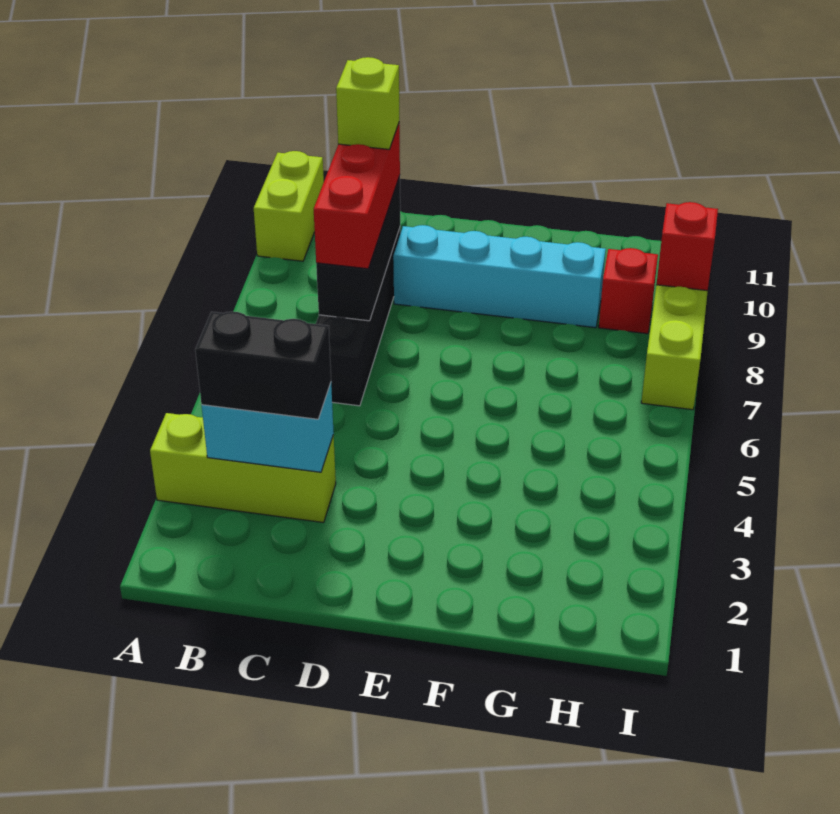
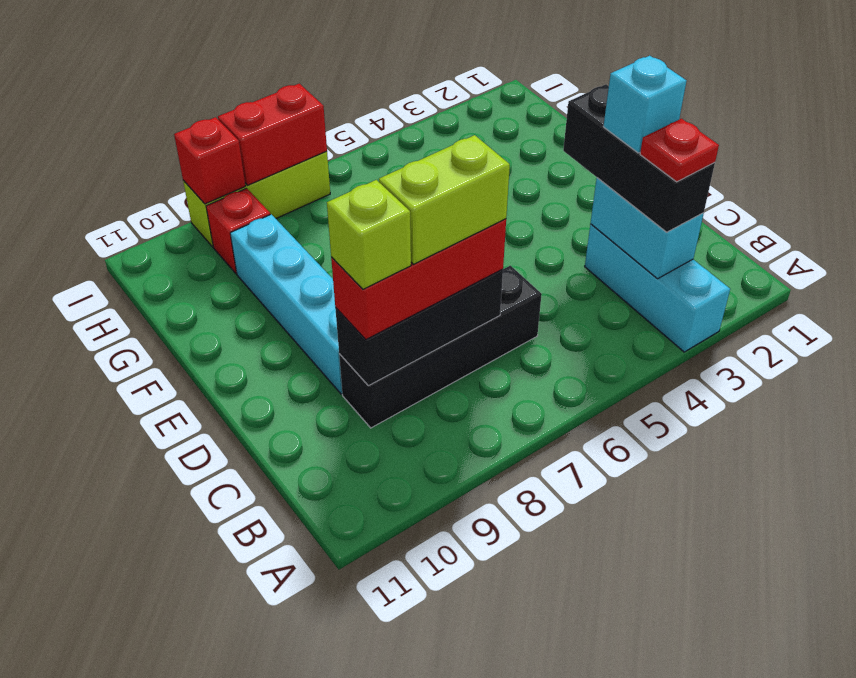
lime brick A3:C3 level 1 -> cyan brick A3:C3 level 1
lime brick A10:A11 level 1 -> lime brick C7:C8 level 4
black brick B3:C3 level 3 -> black brick B3:D3 level 3
none -> red plate B3 level 4
none -> cyan brick C3 level 4
none -> red brick I7:I8 level 2

